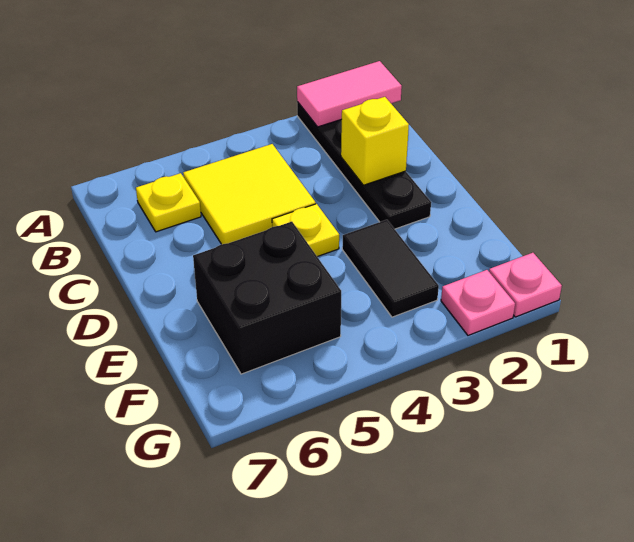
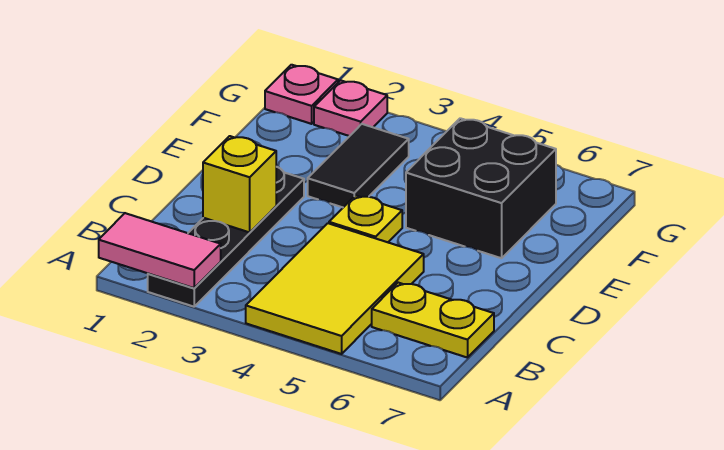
yellow tile B4:C5 level 1 -> yellow tile A4:C5 level 1
yellow plate B6 level 1 -> yellow plate B6:B7 level 1

